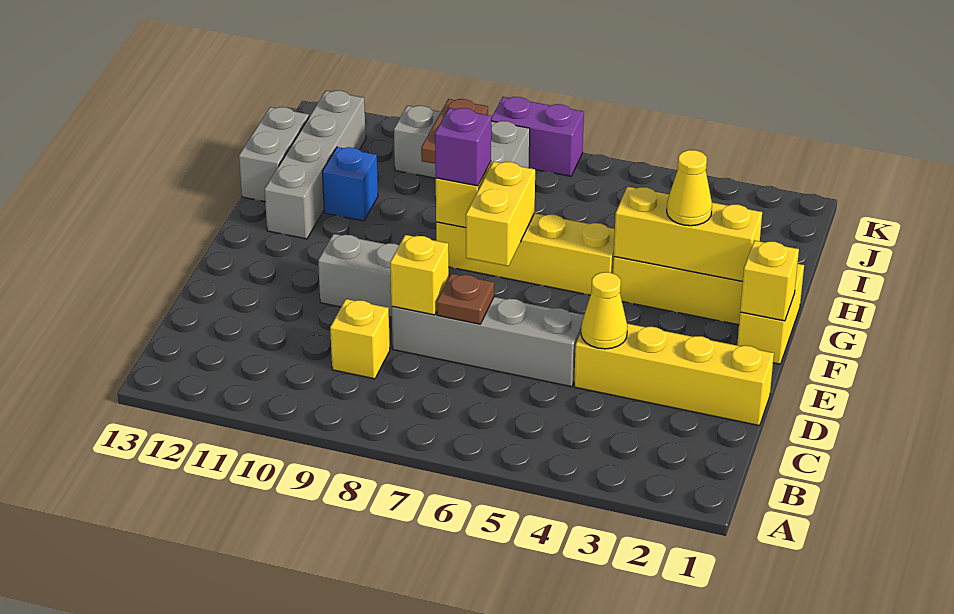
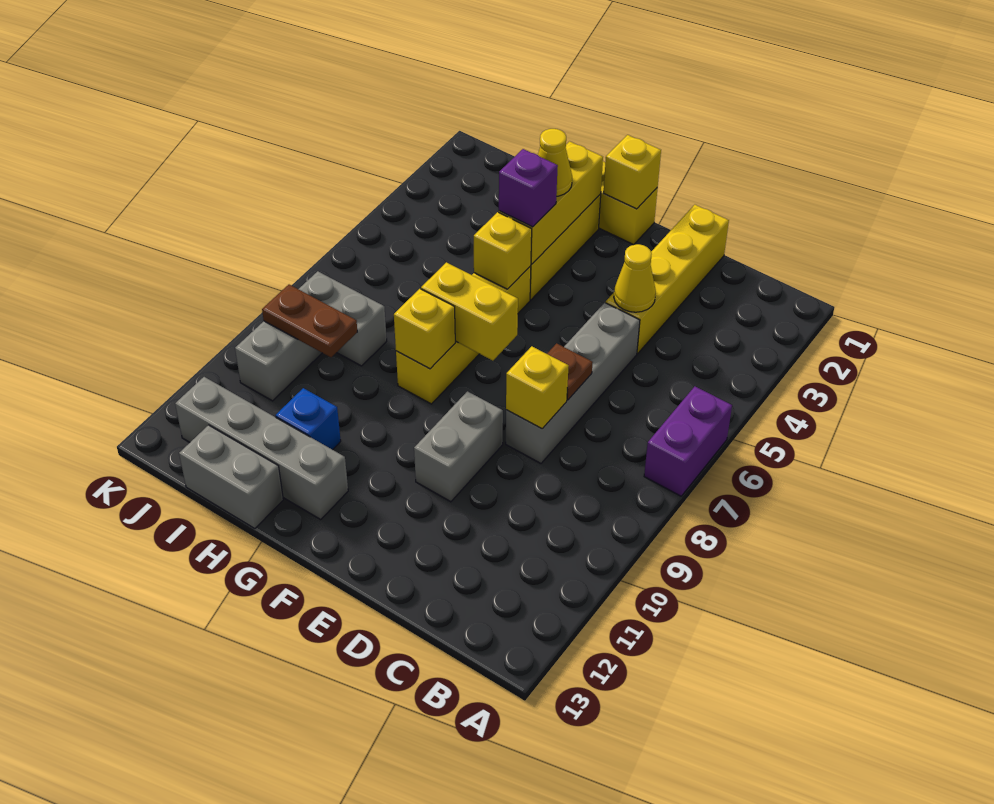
yellow brick C9 level 1 -> yellow brick G5 level 2
purple brick G8 level 3 -> purple brick G4 level 3
purple brick K7:K8 level 1 -> purple brick A6:A7 level 1

